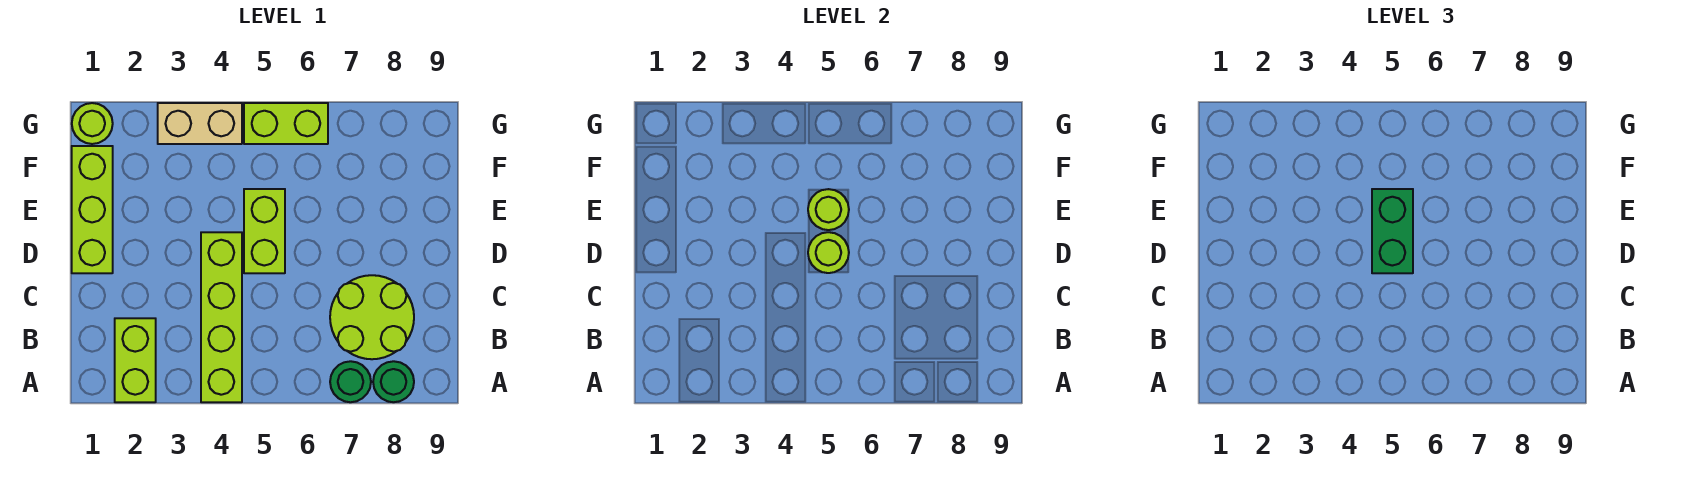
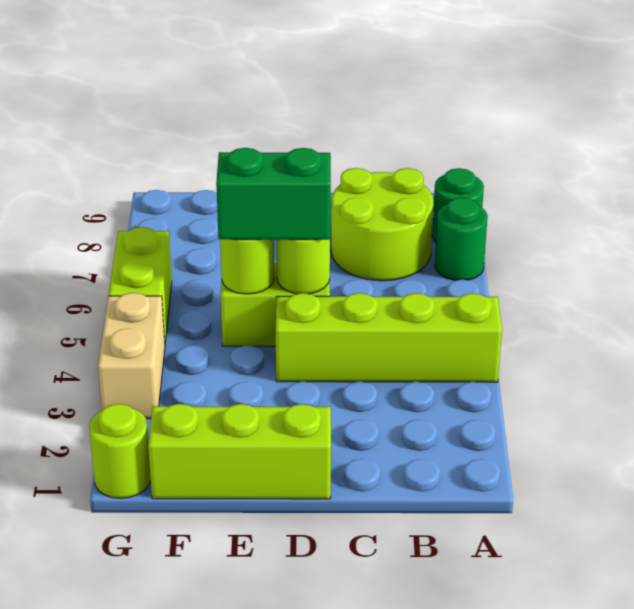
lime brick A2:B2 level 1 -> none

